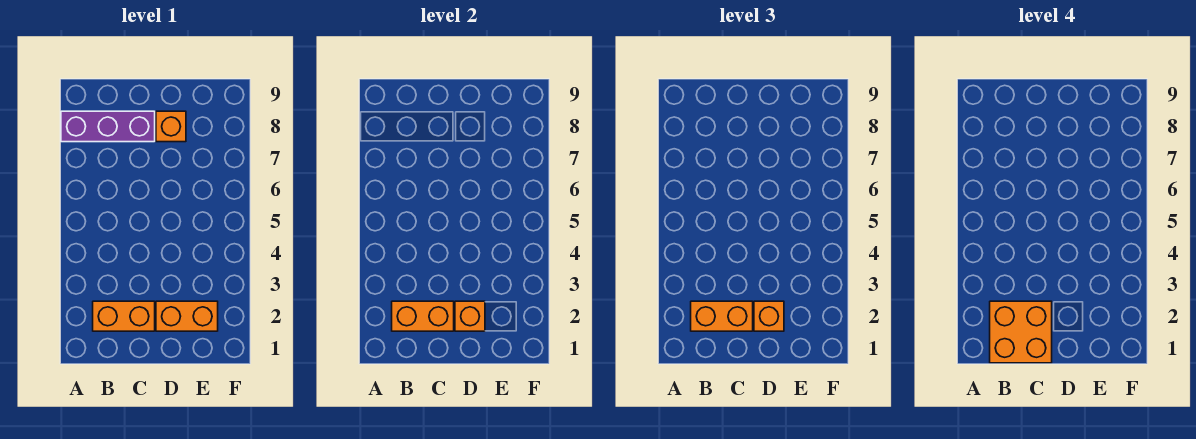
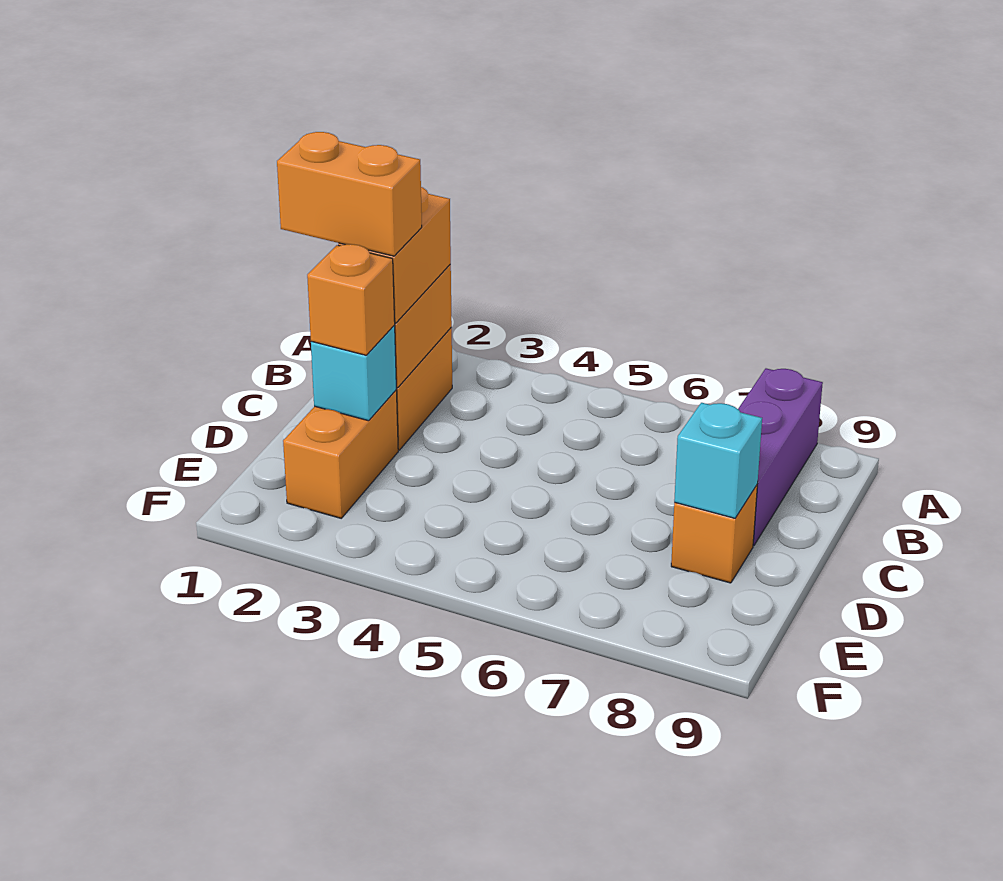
orange brick B1:C2 level 4 -> orange brick C1:C2 level 4
orange brick D2 level 2 -> cyan brick D2 level 2
none -> cyan brick D8 level 2

